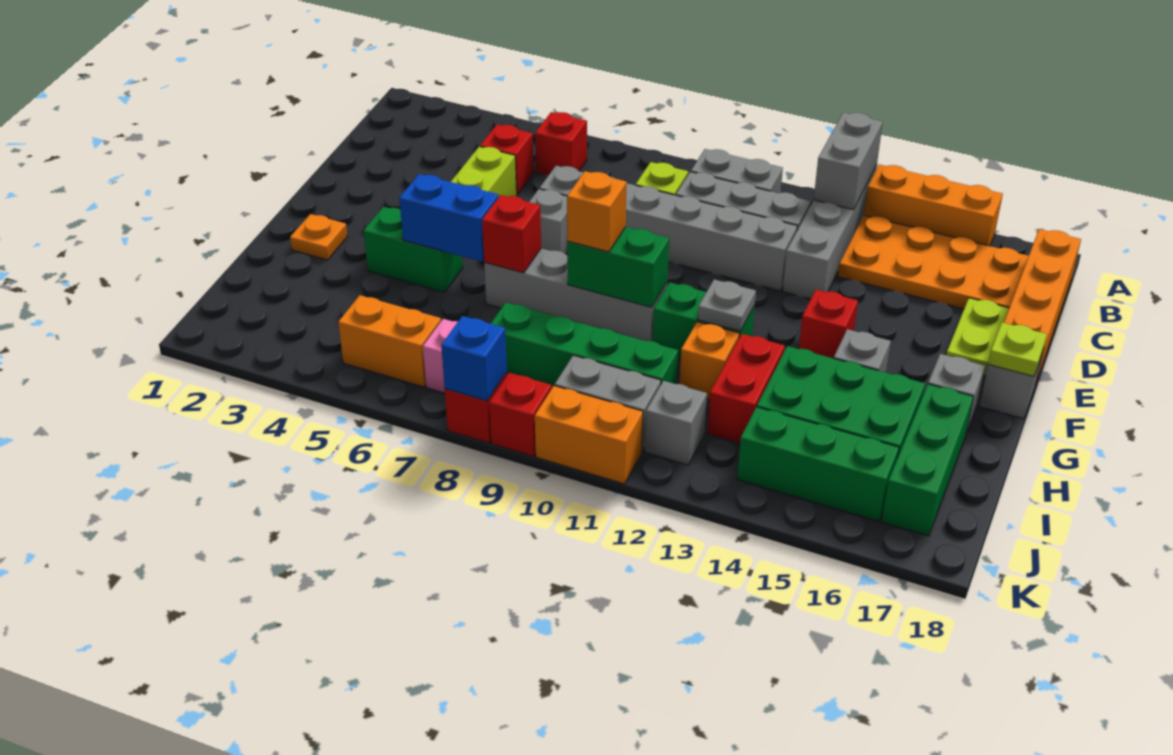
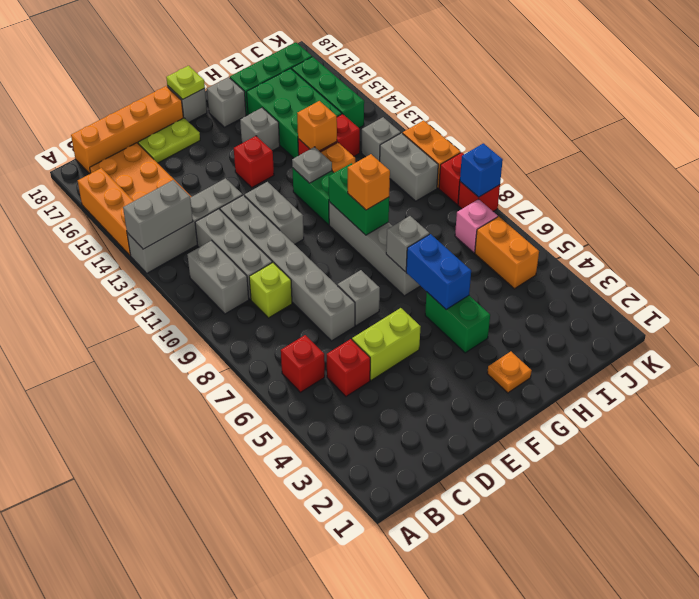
none -> grey brick E11:E12 level 1
red brick G7 level 2 -> grey brick G7 level 2
none -> orange brick H13 level 2
green brick I8:I11 level 1 -> none

